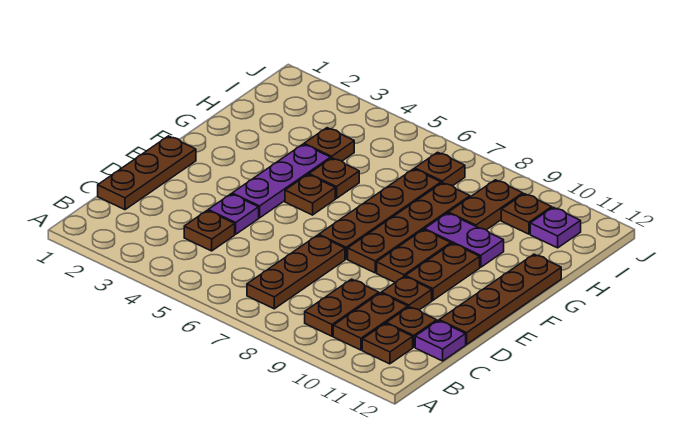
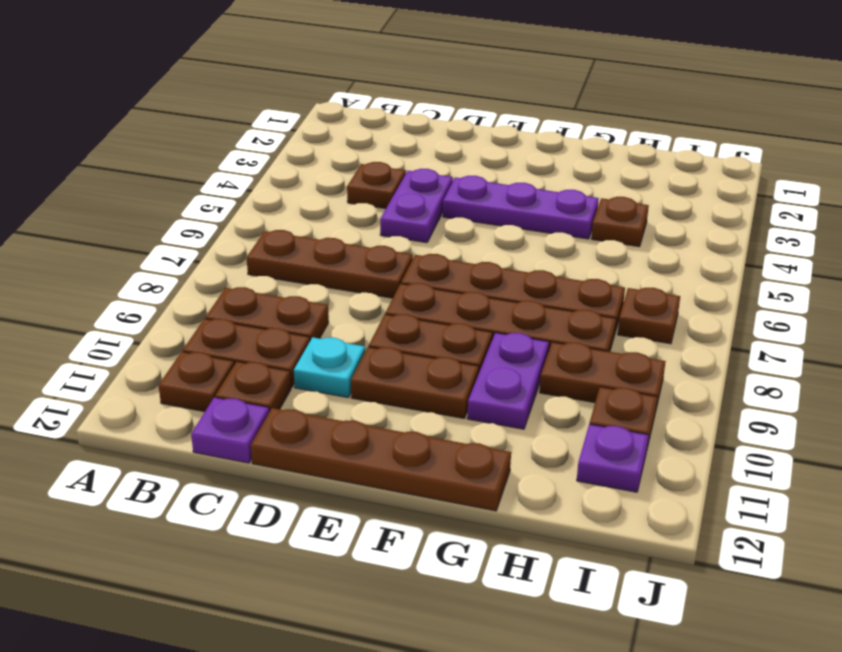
brown plate C1:E1 level 1 -> none
purple plate D4 level 1 -> purple plate D4:D5 level 1
brown plate D10 level 1 -> cyan plate D10 level 1
brown plate F5 level 1 -> none
brown plate G5 level 1 -> none

